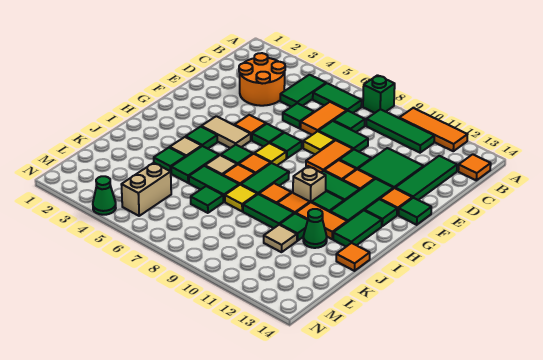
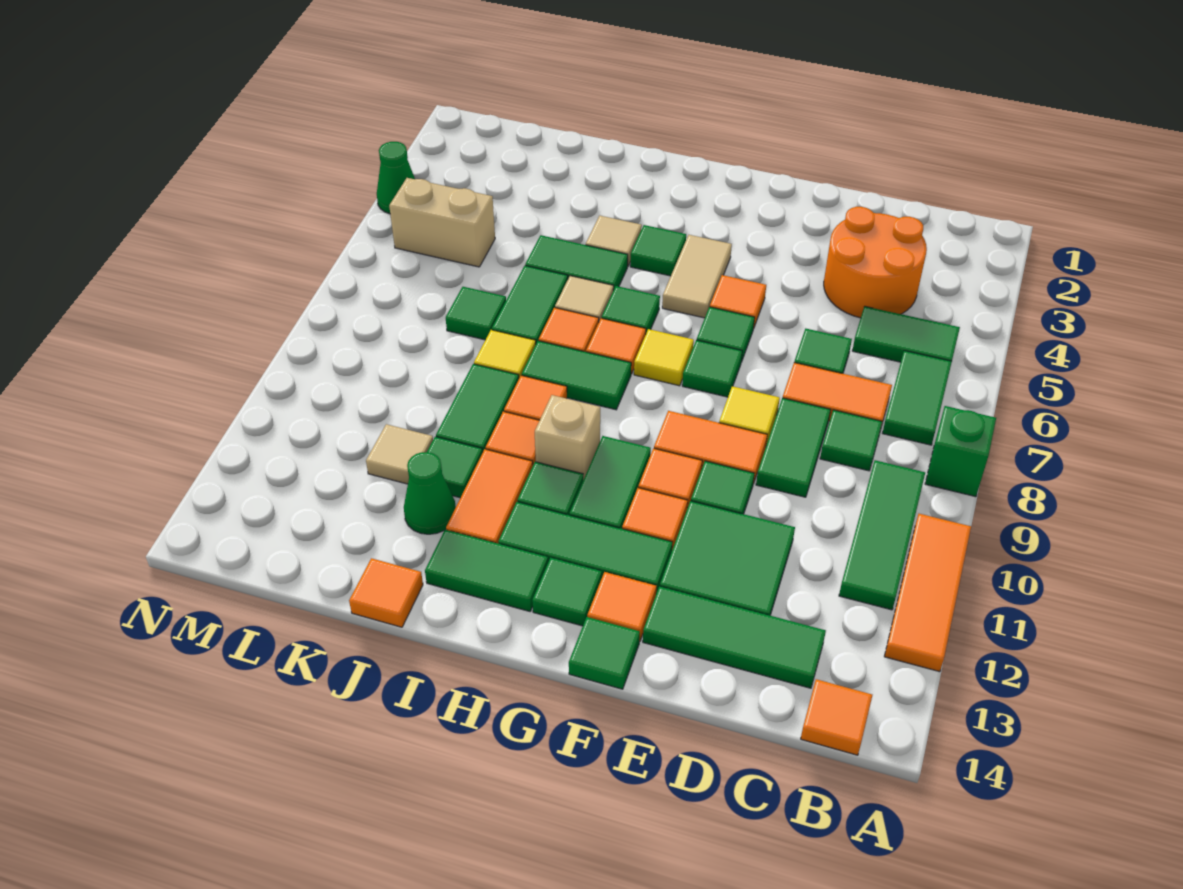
green tile J4 level 1 -> none

